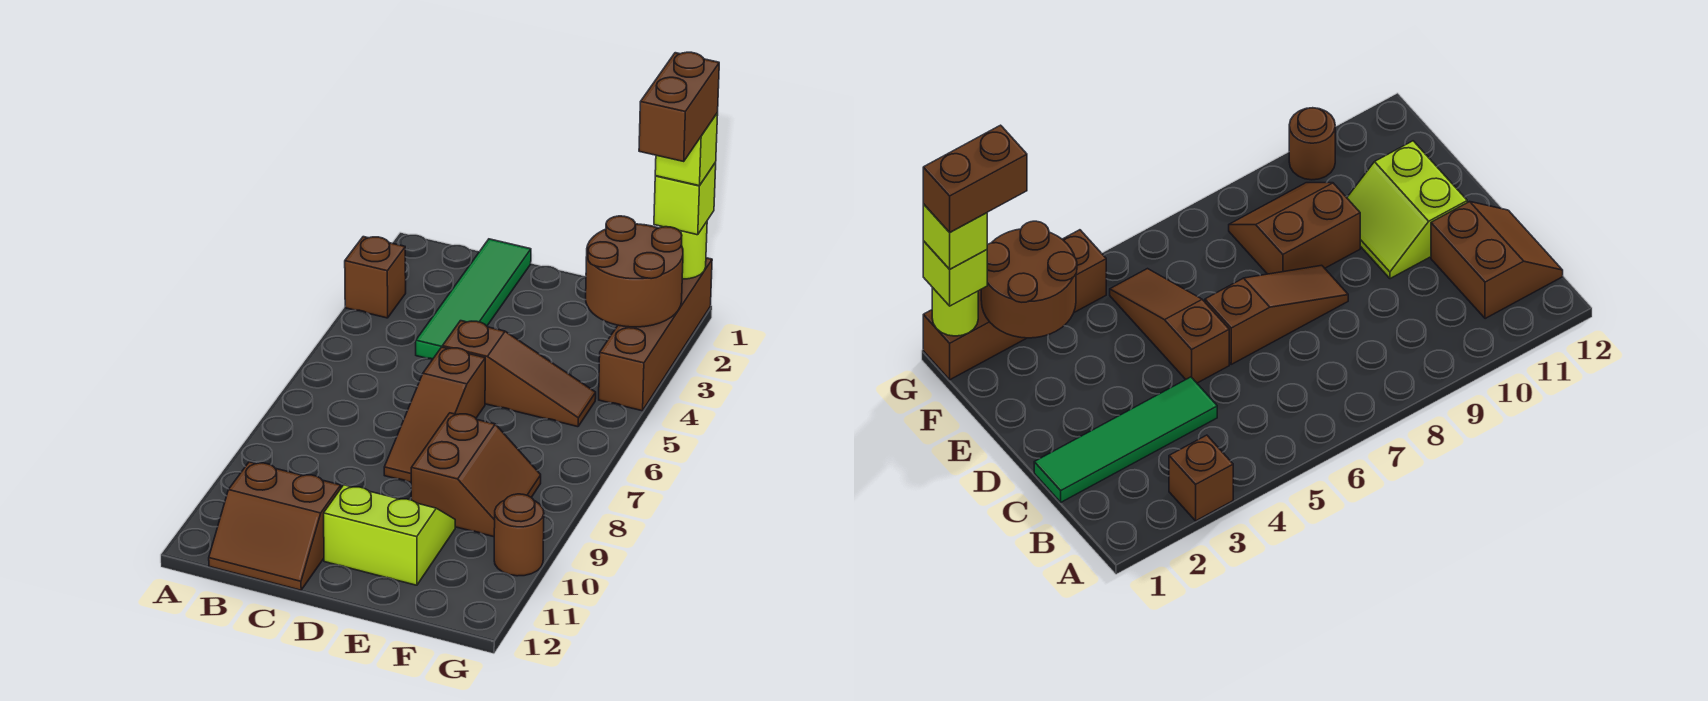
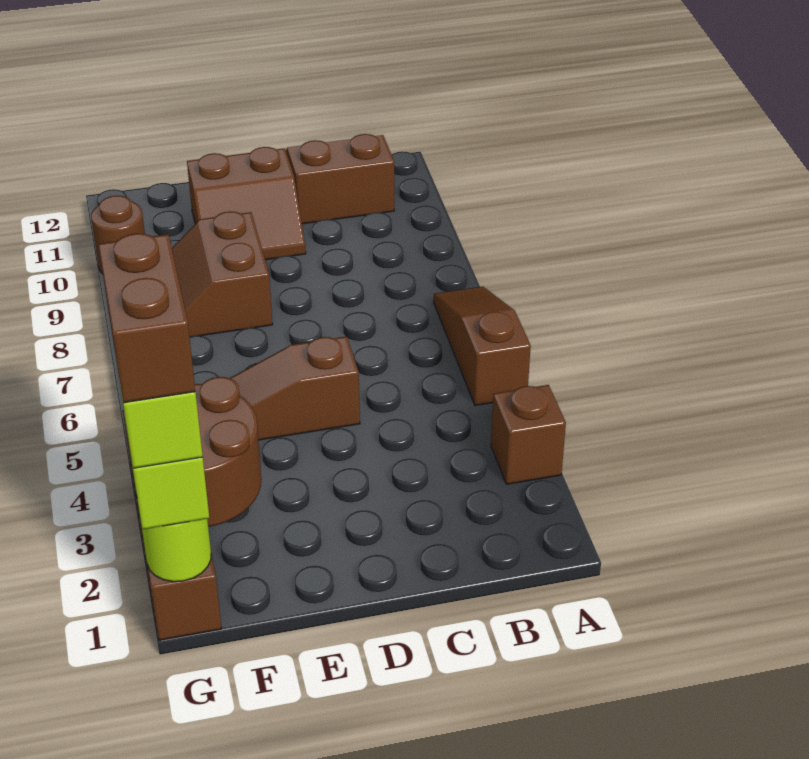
green tile C1:C4 level 1 -> none
brown slope D6:D8 level 1 top 6 -> brown slope A5:A7 level 1 top 5
lime slope D10:E11 level 1 top 11 -> brown slope D10:E11 level 1 top 11

